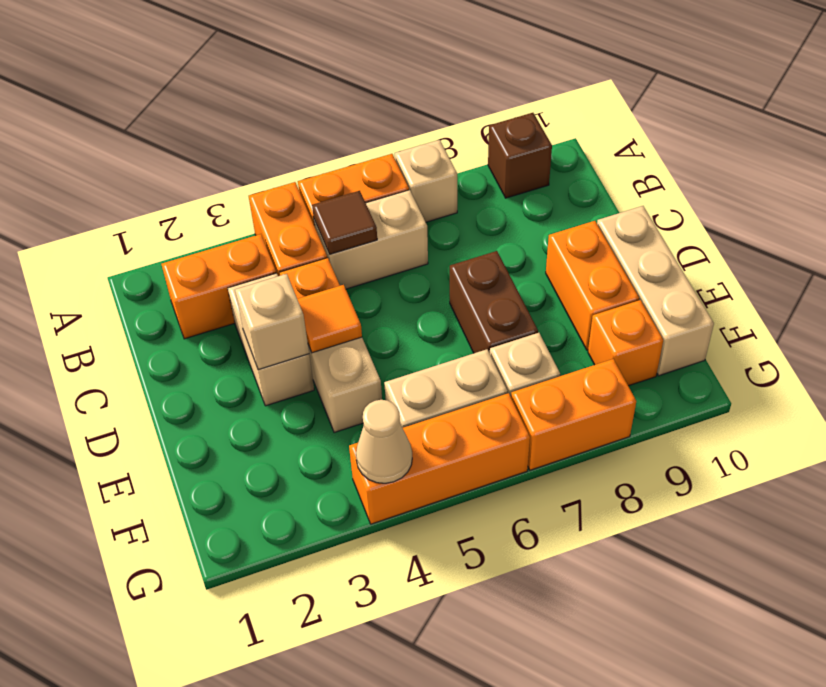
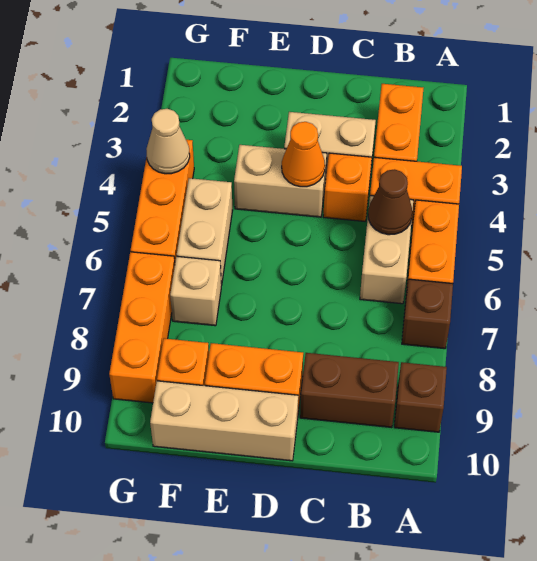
tan brick A7 level 1 -> brown brick A7 level 1
brown tile B5 level 2 -> brown cone B5 level 2
tan brick D3 level 2 -> none
orange tile D4 level 2 -> orange cone D4 level 2
brown brick D7:E7 level 1 -> brown brick B9:C9 level 1
orange brick G7:G8 level 1 -> orange brick G7:G9 level 1

